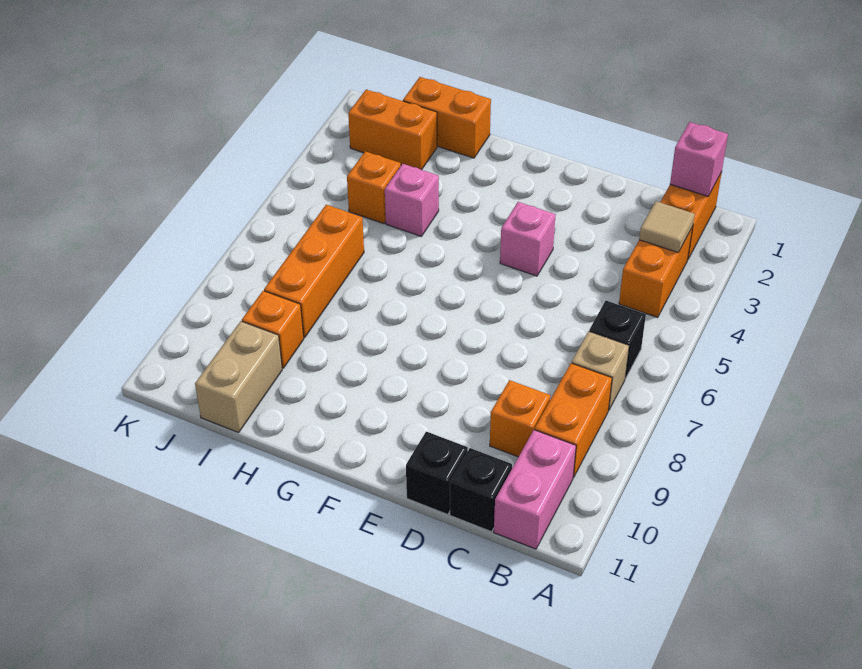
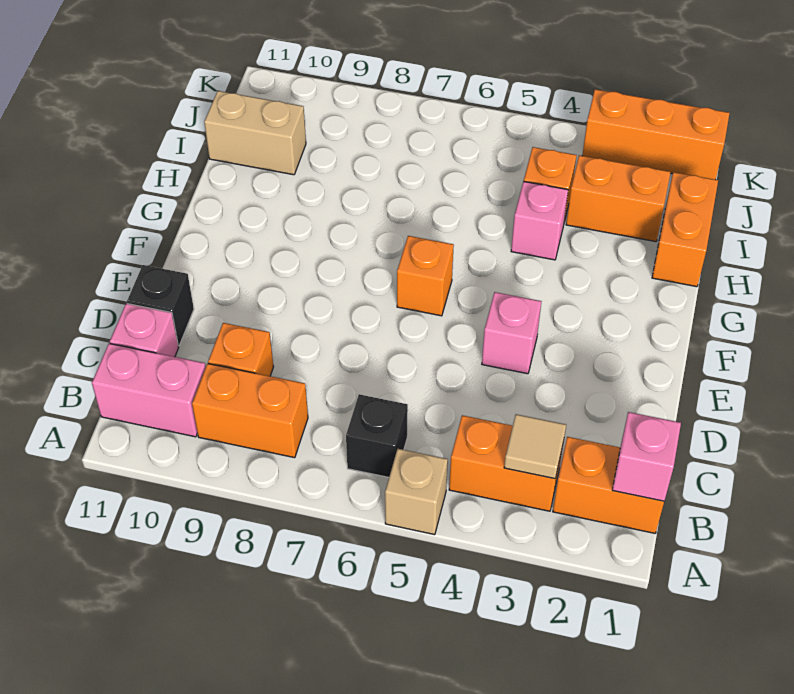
tan brick B7 level 1 -> tan brick A5 level 1
black brick C11 level 1 -> pink brick C11 level 1
orange brick I2:J2 level 1 -> orange brick I2:I3 level 1
orange brick I6:I8 level 1 -> orange brick K1:K3 level 1
orange brick I9 level 1 -> orange brick F6 level 1

